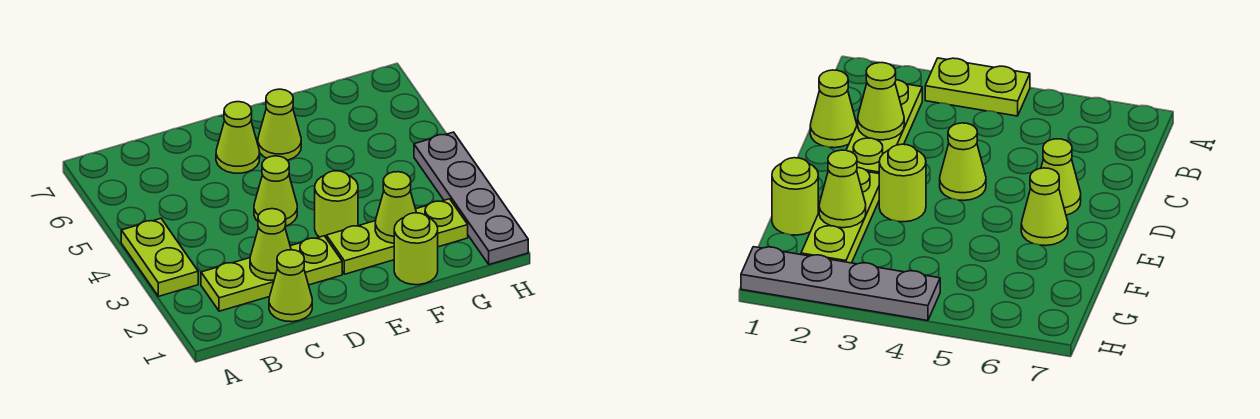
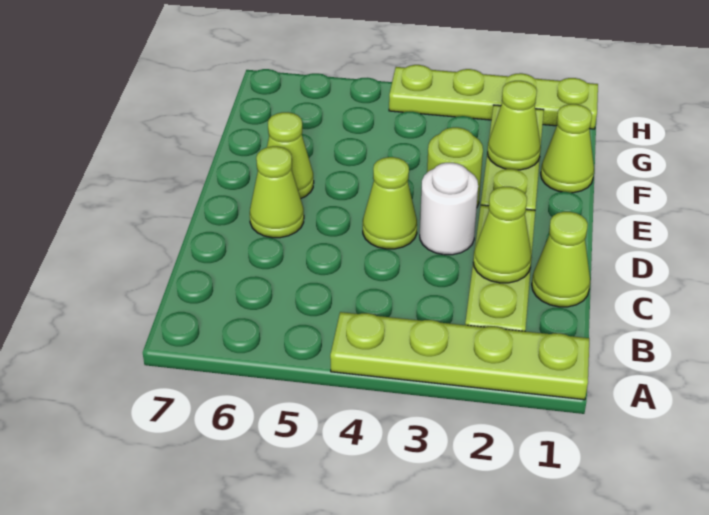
lime plate A3:A4 level 1 -> lime plate A1:A4 level 1
none -> white round brick D3 level 1
lime round brick F1 level 1 -> lime cone F1 level 1
grey plate H1:H4 level 1 -> lime plate H1:H4 level 1

